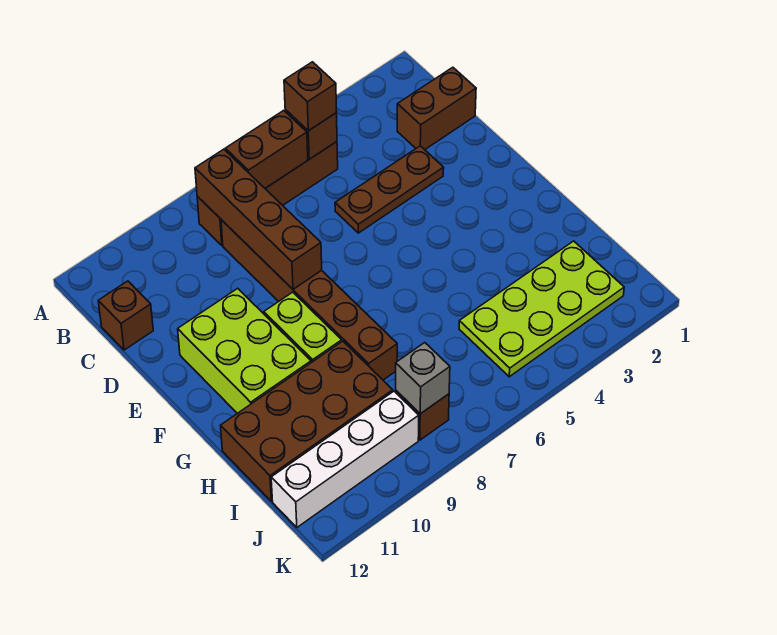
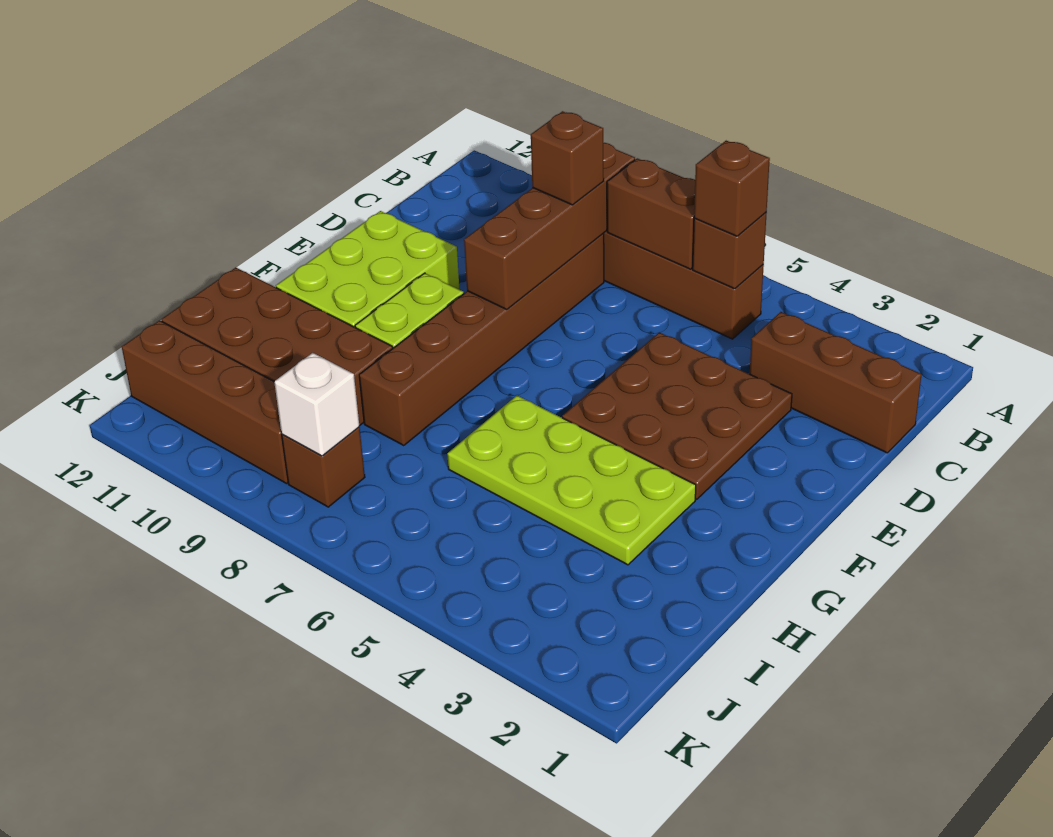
brown brick C1:C2 level 1 -> brown brick C1:C3 level 1
brown brick C12 level 1 -> brown brick C8 level 3
brown plate D3:D5 level 1 -> brown plate D3:F5 level 1
lime plate I2:J5 level 1 -> lime plate G3:H6 level 1
grey brick J8 level 2 -> white brick J8 level 2
white brick J9:J12 level 1 -> brown brick J9:J12 level 1

